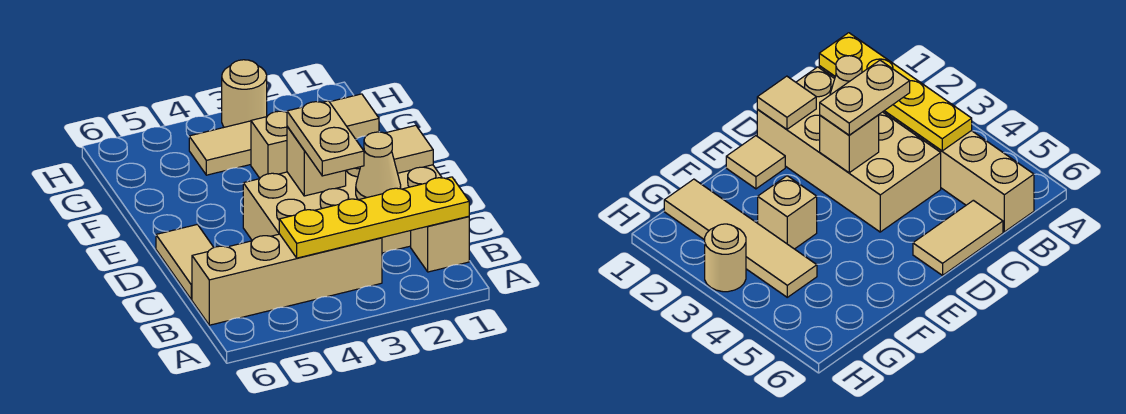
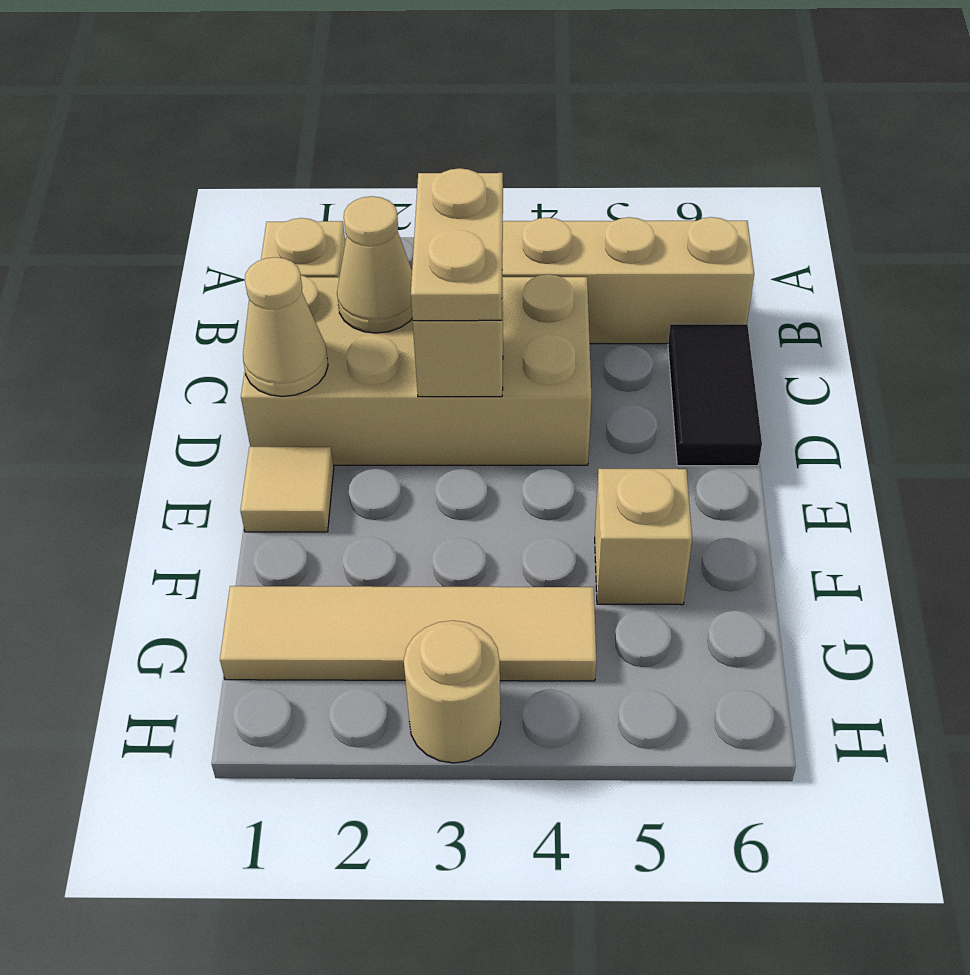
yellow plate B1:B4 level 2 -> none
tan tile C6:D6 level 1 -> black tile C6:D6 level 1
tan tile D1 level 2 -> tan cone D1 level 2
tan brick F3 level 1 -> tan brick F5 level 1

